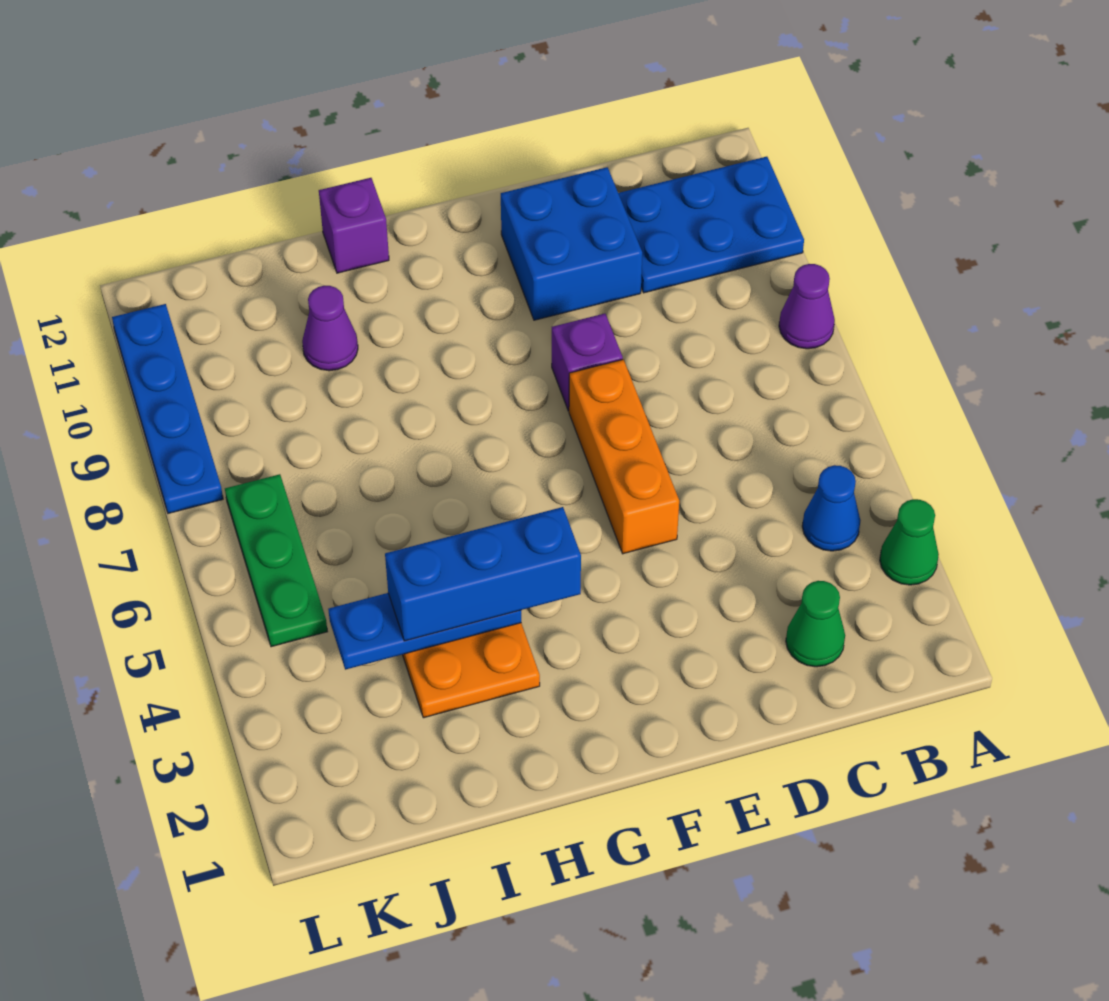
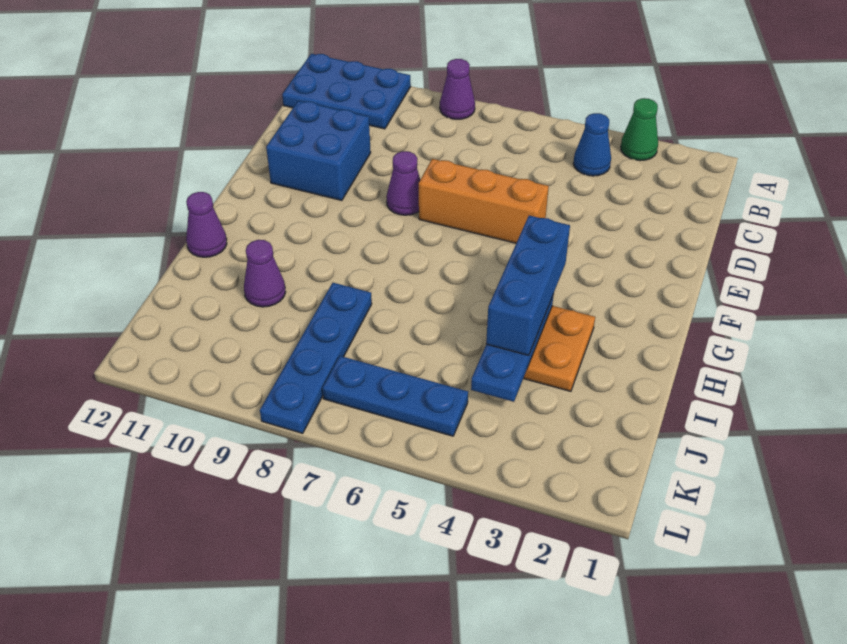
blue plate A10:C11 level 1 -> blue plate A10:B12 level 1
green cone C2 level 1 -> none
purple brick E8 level 1 -> purple cone E8 level 1
purple brick H12 level 1 -> purple cone H12 level 1
green plate K5:K7 level 1 -> blue plate K5:K7 level 1
blue plate L8:L11 level 1 -> blue plate I8:L8 level 1

